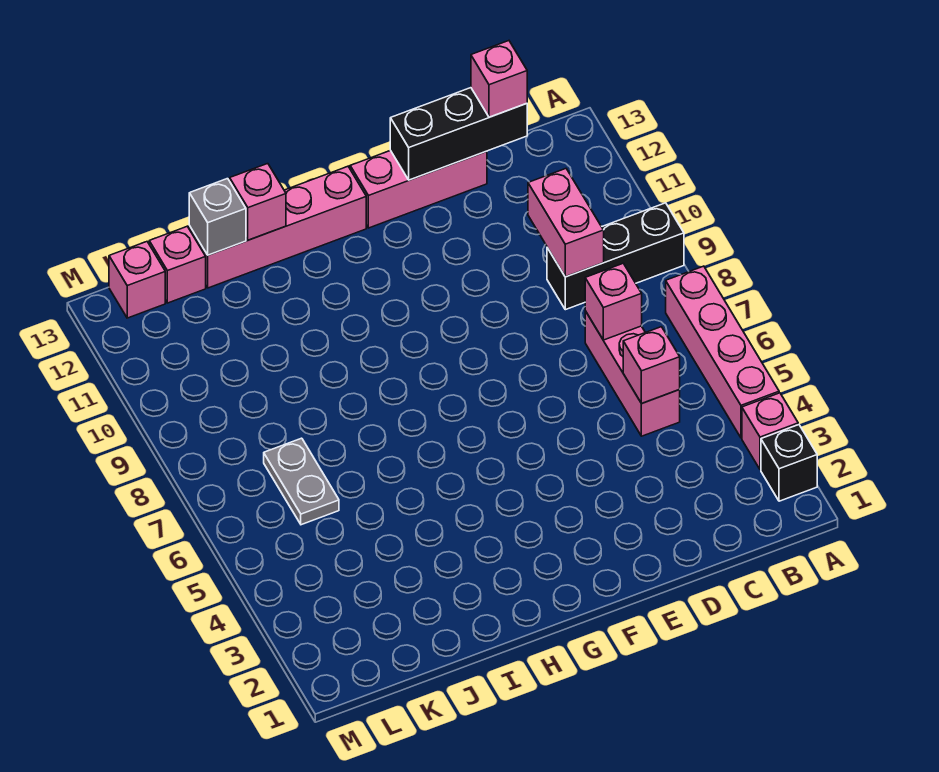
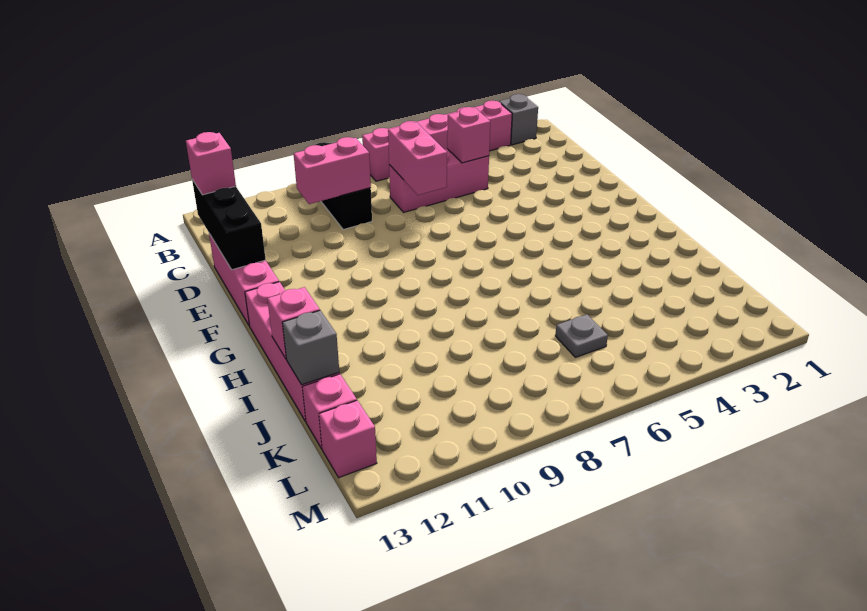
black brick A2 level 1 -> grey brick A2 level 1
pink brick C7 level 2 -> pink brick C7:D7 level 2
grey plate K6:K7 level 1 -> grey plate K6 level 1

